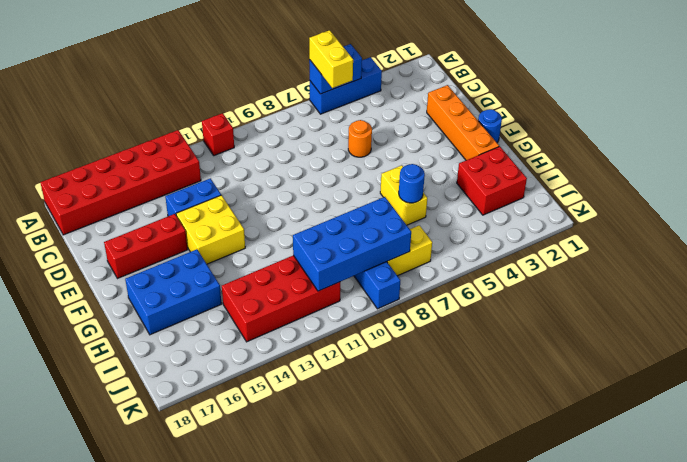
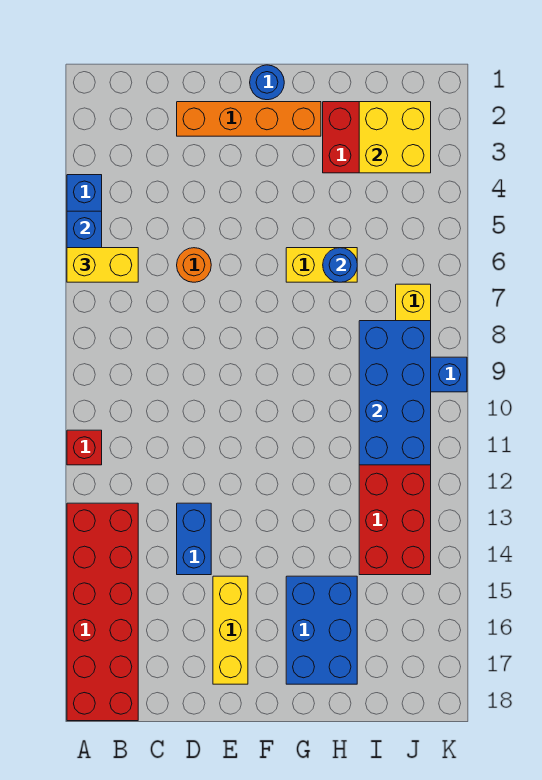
yellow brick E13:F14 level 1 -> yellow brick I2:J3 level 2
red brick E15:E17 level 1 -> yellow brick E15:E17 level 1

